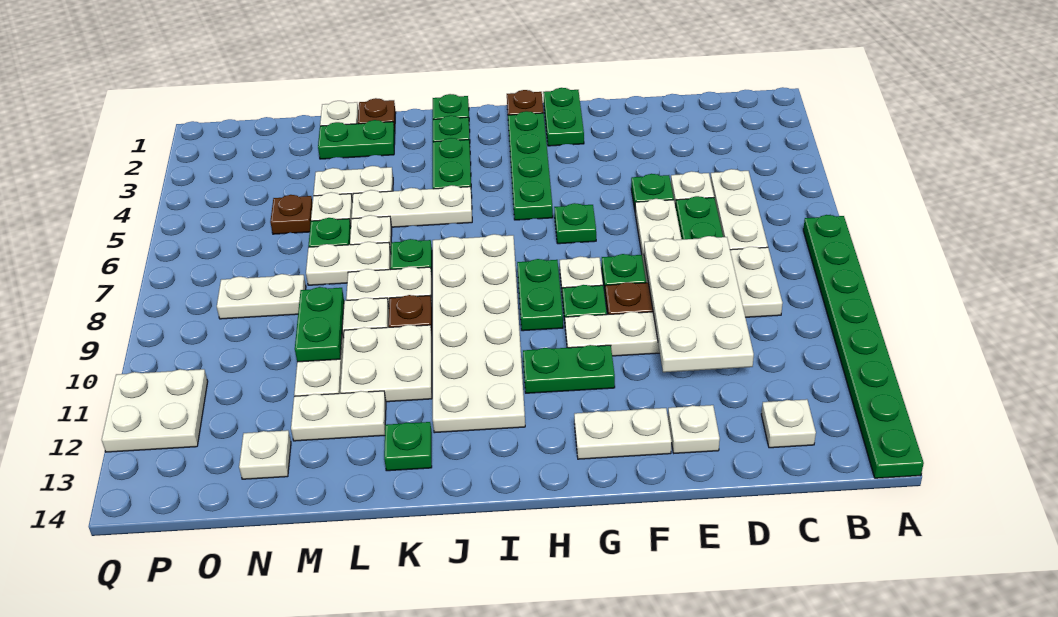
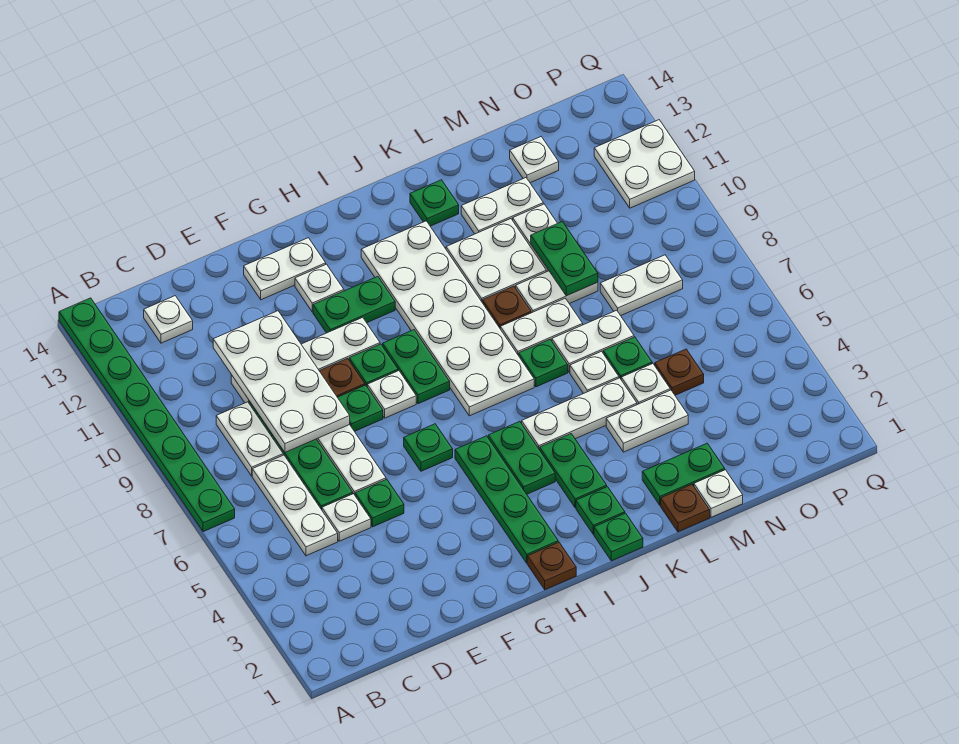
white plate E13 level 1 -> white plate G12 level 1
green plate G1:G2 level 1 -> green plate I4:I5 level 1

